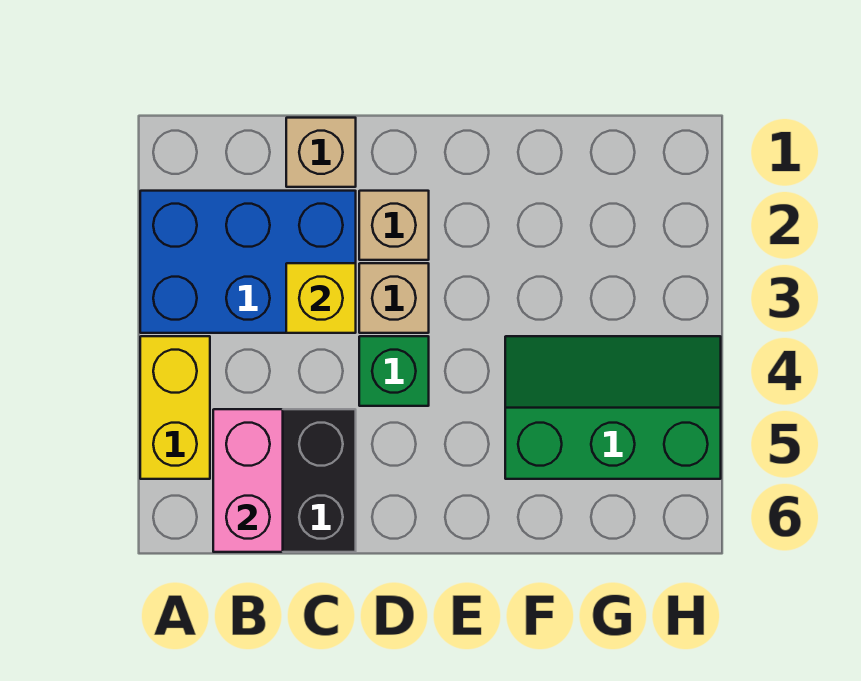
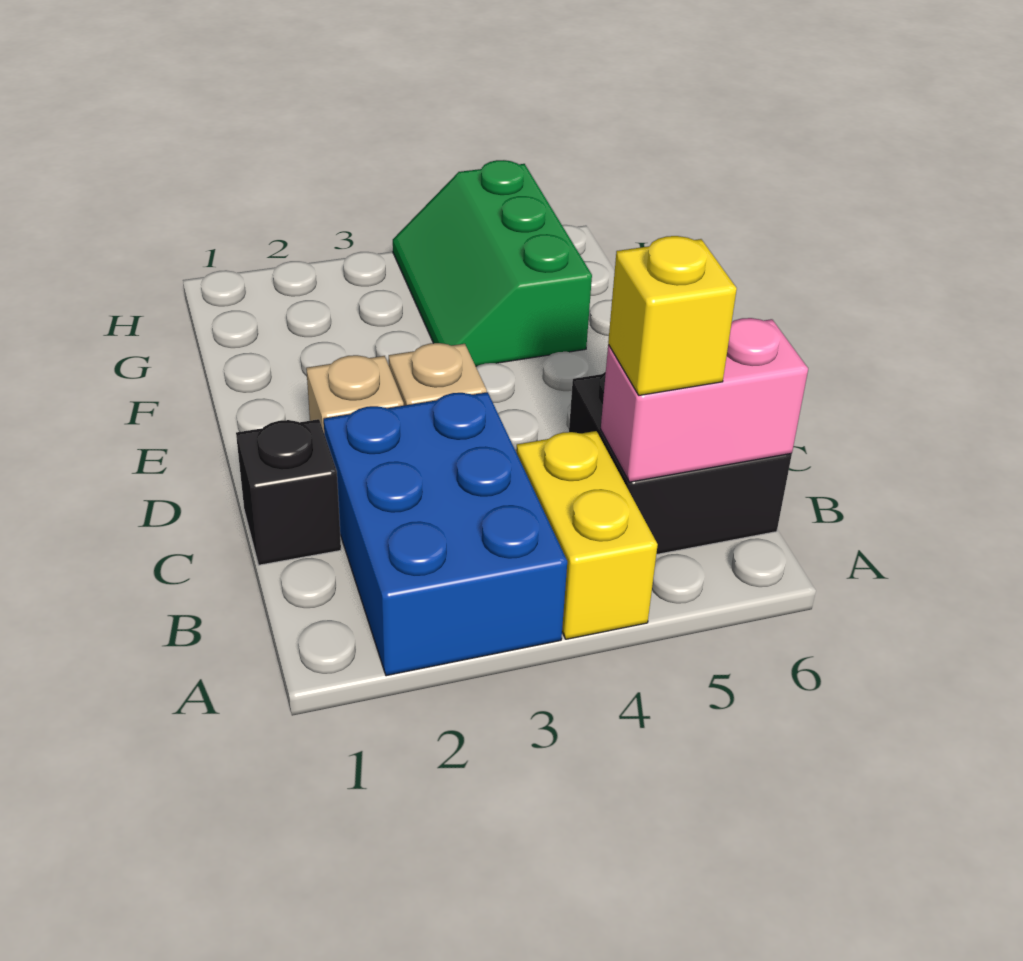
yellow brick A4:A5 level 1 -> yellow brick A4:B4 level 1
tan brick C1 level 1 -> black brick C1 level 1
yellow brick C3 level 2 -> yellow brick B5 level 3
green brick D4 level 1 -> none

